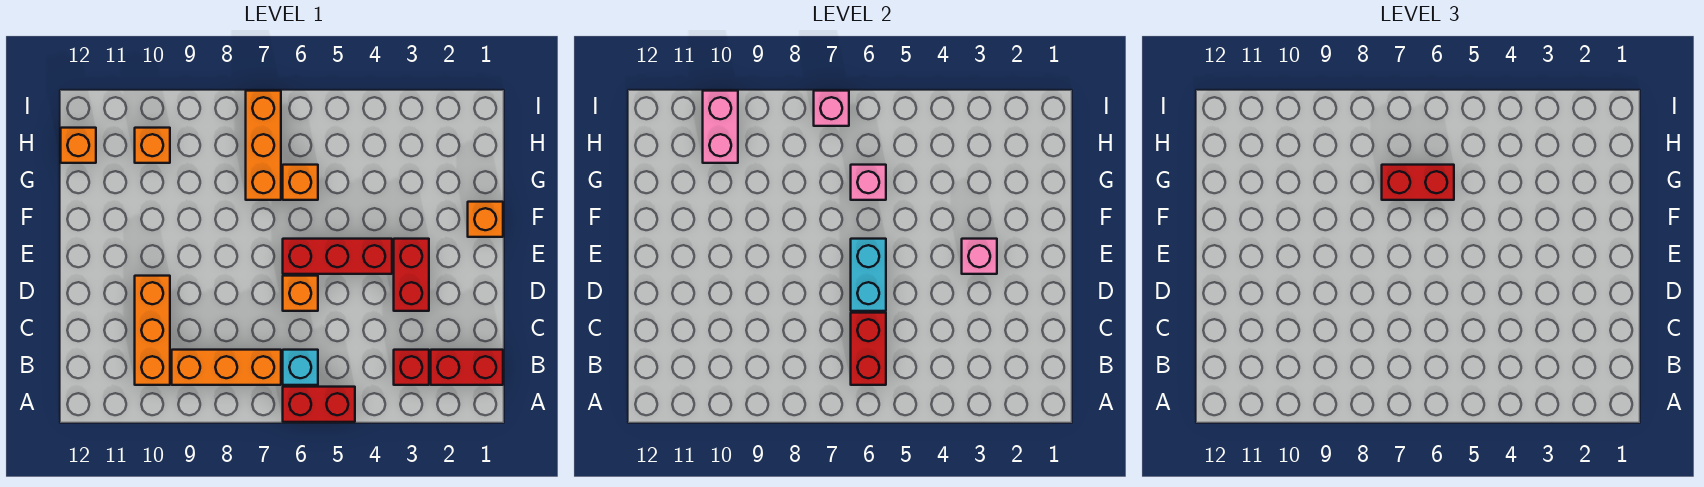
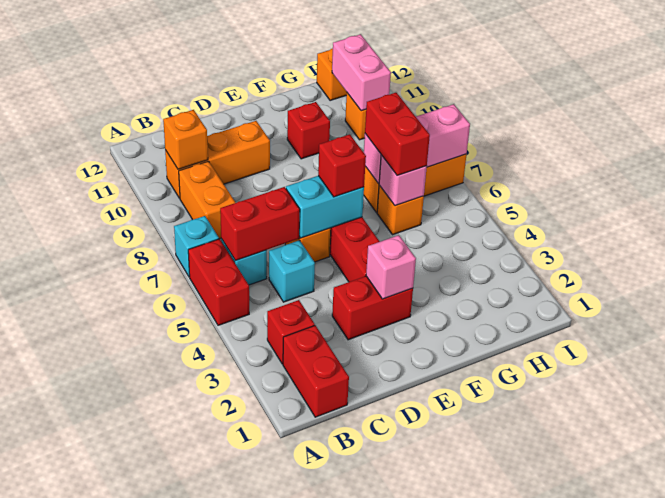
none -> cyan brick A7 level 1
orange brick B7:B9 level 1 -> orange brick B8:B9 level 1
none -> cyan brick C5 level 1
none -> red brick E6 level 3
orange brick F1 level 1 -> orange brick B10 level 2
none -> red brick F10 level 1
pink brick H10:I10 level 2 -> pink brick H10:H11 level 2
pink brick I7 level 2 -> pink brick G7:I7 level 2

